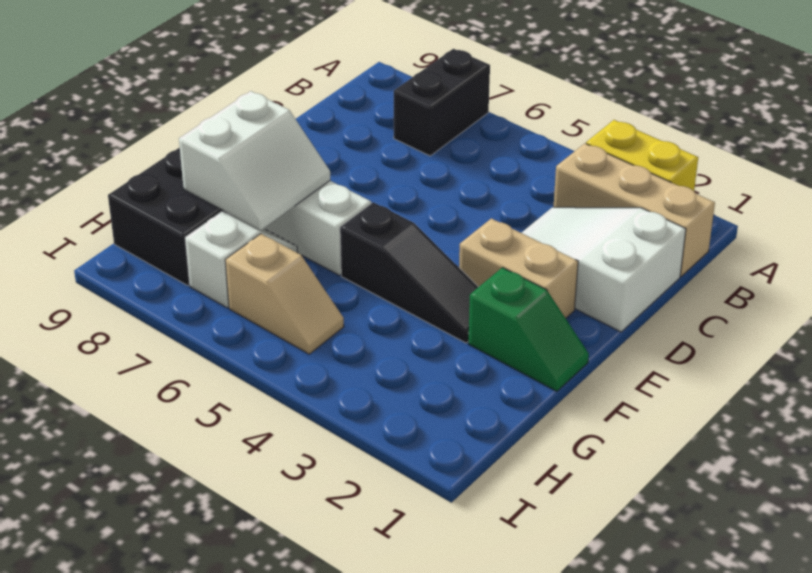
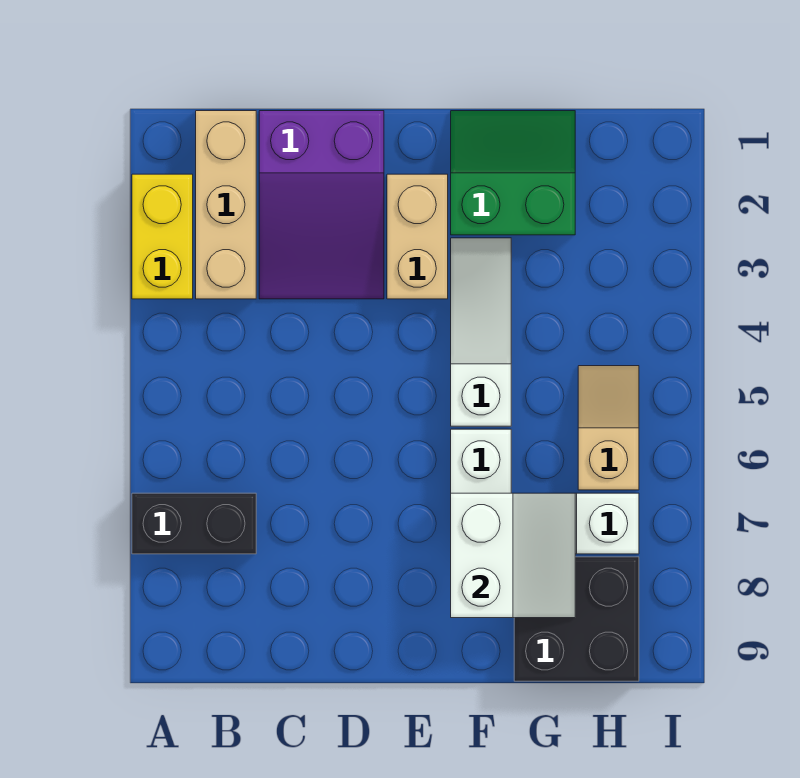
white slope C1:D3 level 1 top 1 -> purple slope C1:D3 level 1 top 1
green slope F1:F2 level 1 top 2 -> green slope F1:G2 level 1 top 2
black slope F3:F5 level 1 top 5 -> white slope F3:F5 level 1 top 5
white slope F7:G8 level 2 top 8 -> white slope F7:G8 level 2 top F

